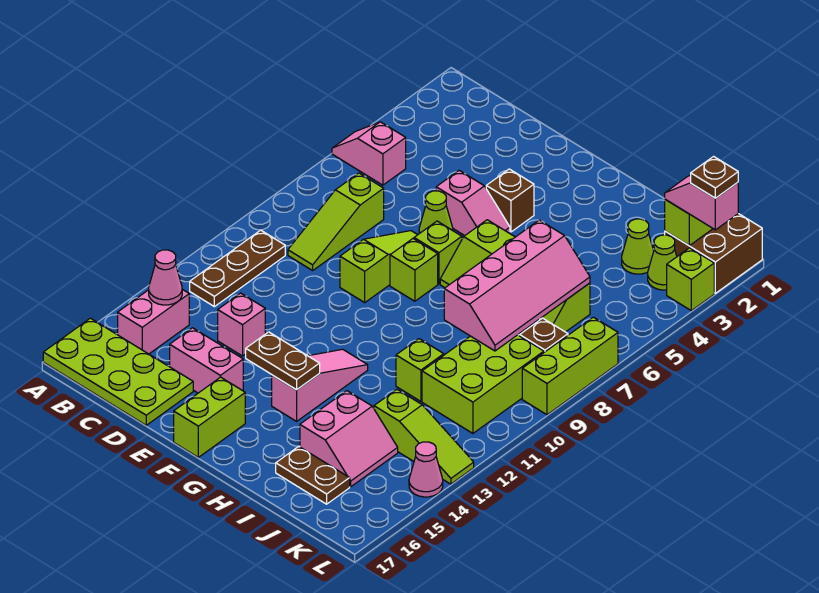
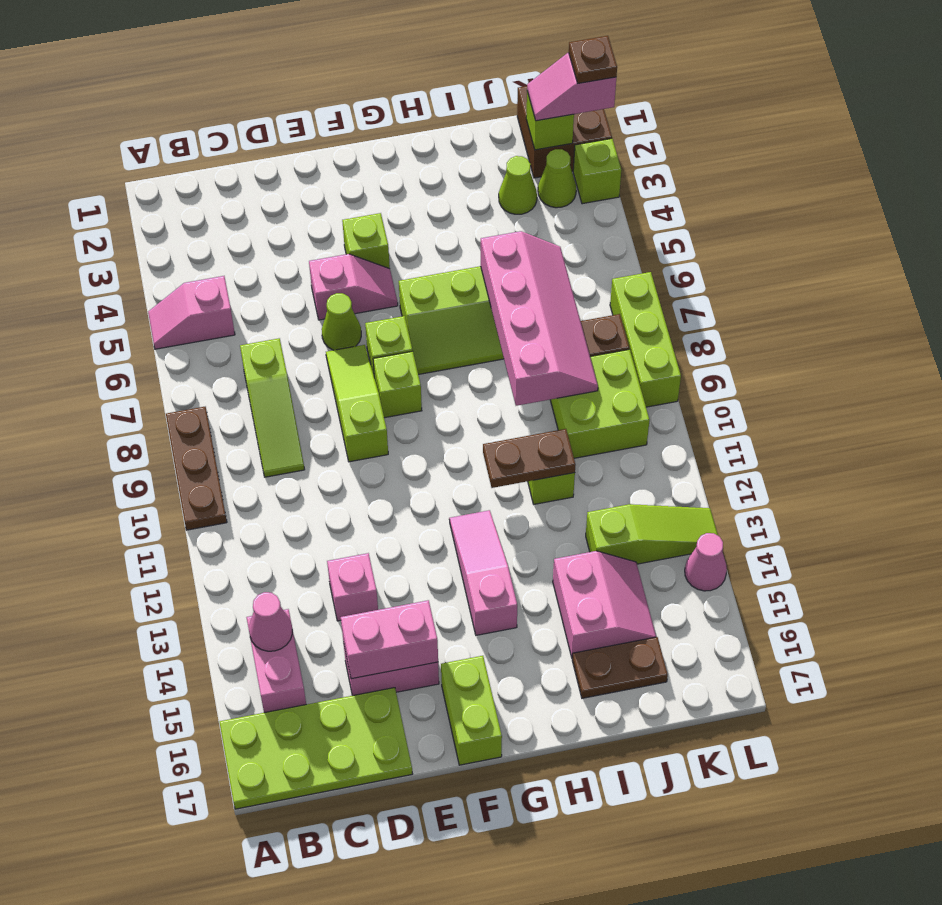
brown plate B10:B12 level 1 -> brown plate A8:A10 level 1
none -> pink brick D15:E15 level 2
brown brick F4 level 1 -> lime brick F4 level 1
brown plate F14:G14 level 2 -> brown plate H11:I11 level 2
lime brick J9:K11 level 1 -> lime brick J9:K10 level 1

